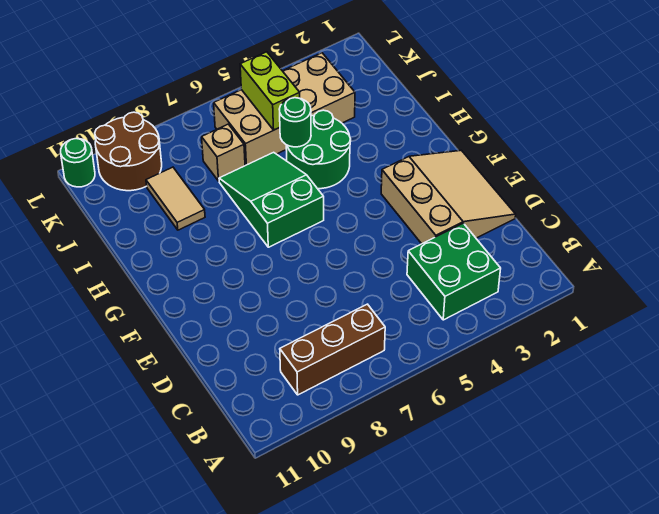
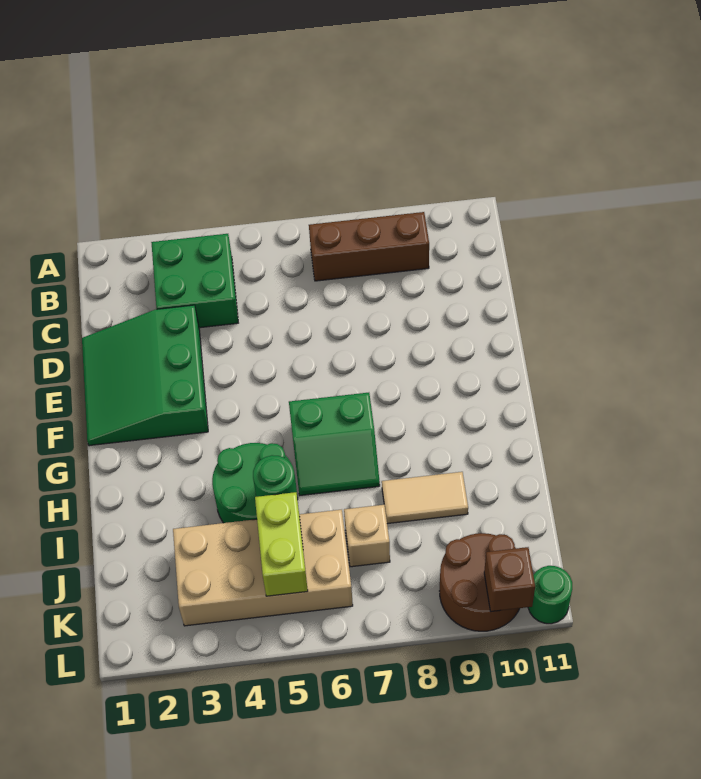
tan slope D1:F3 level 1 top 3 -> green slope D1:F3 level 1 top 3
green slope G6:I7 level 1 top G -> green slope G6:H7 level 1 top G
tan tile I9:J9 level 1 -> tan tile I8:I9 level 1
none -> brown brick L10 level 2

